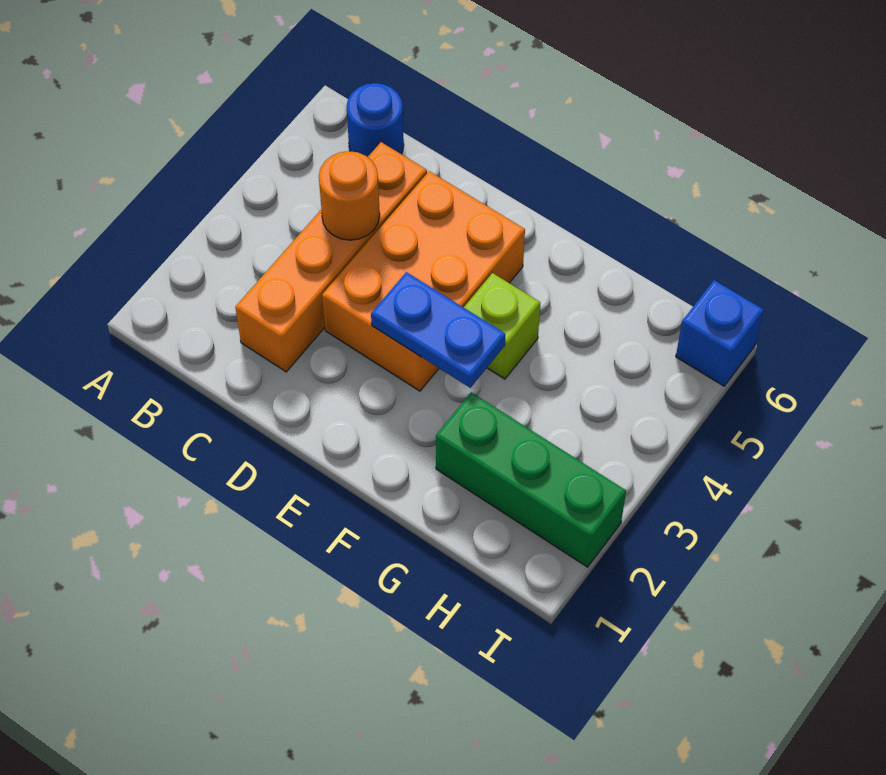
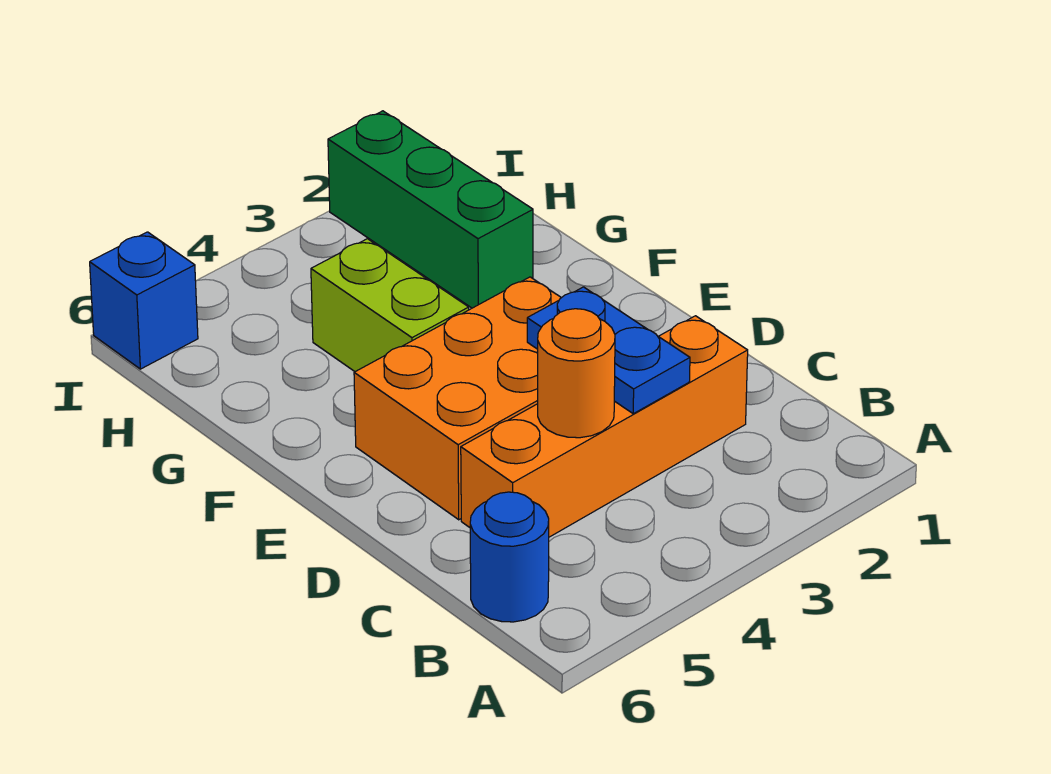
blue plate E3:F3 level 2 -> blue plate C3:D3 level 2
lime brick F4 level 1 -> lime brick F4:G4 level 1

